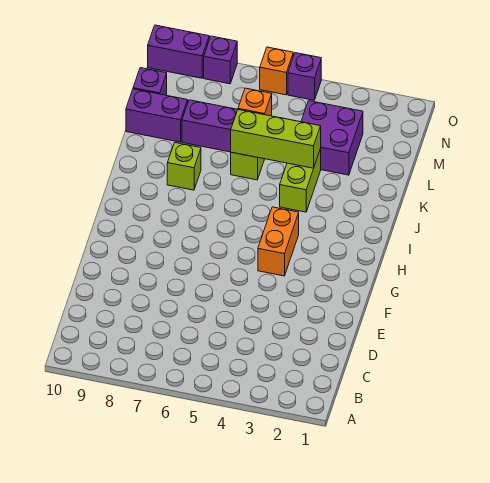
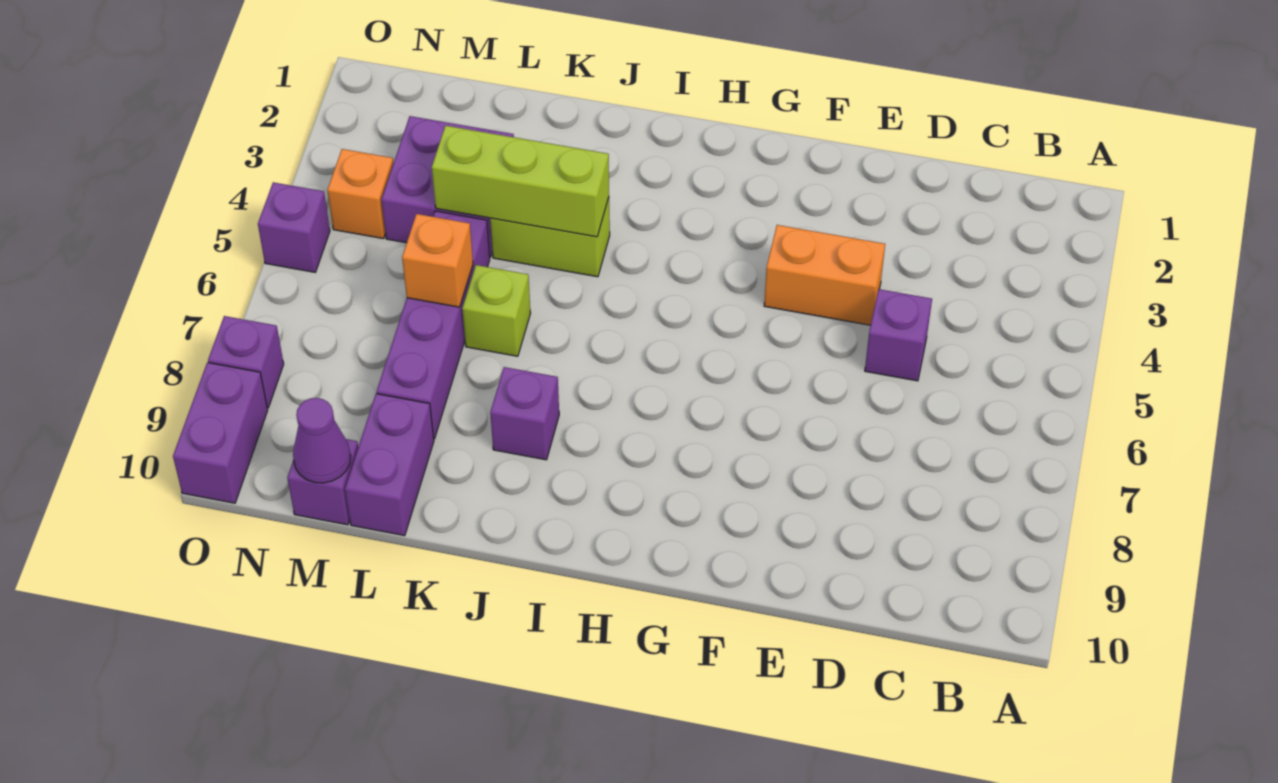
none -> purple brick D5 level 1
orange brick G4:H4 level 1 -> orange brick E4:F4 level 1
lime brick J8 level 1 -> purple brick J8 level 1
lime brick K4:K6 level 2 -> lime brick J4:L4 level 2
none -> purple cone M10 level 2
orange brick O6 level 1 -> orange brick N4 level 1

